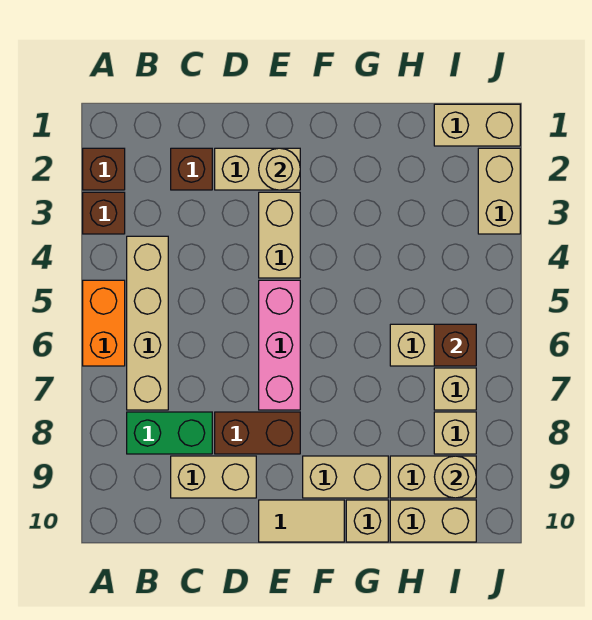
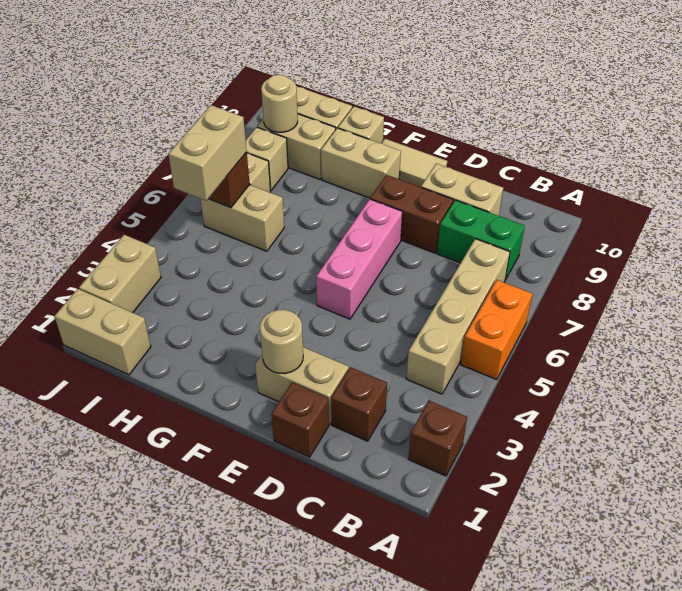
brown brick A3 level 1 -> brown brick D1 level 1
tan brick E3:E4 level 1 -> tan brick I5:I6 level 3

